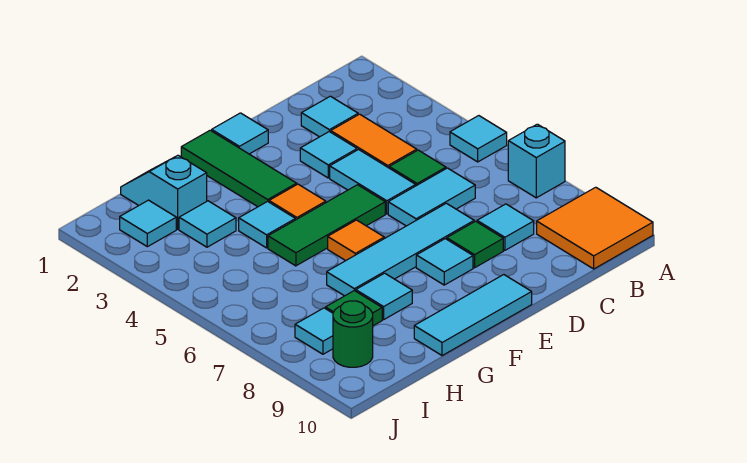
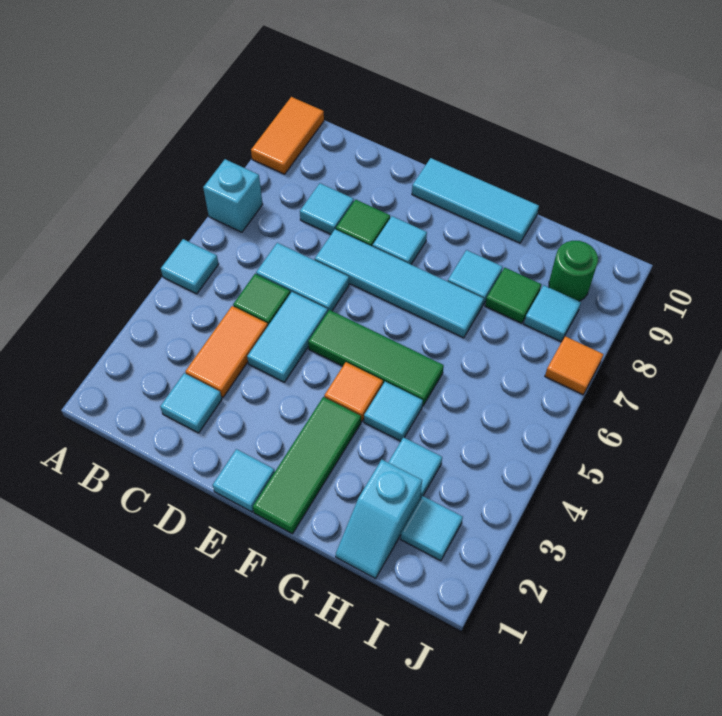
orange tile A9:B10 level 1 -> orange tile A9:A10 level 1
cyan tile D3 level 1 -> none
orange tile F6 level 1 -> orange tile J7 level 1

